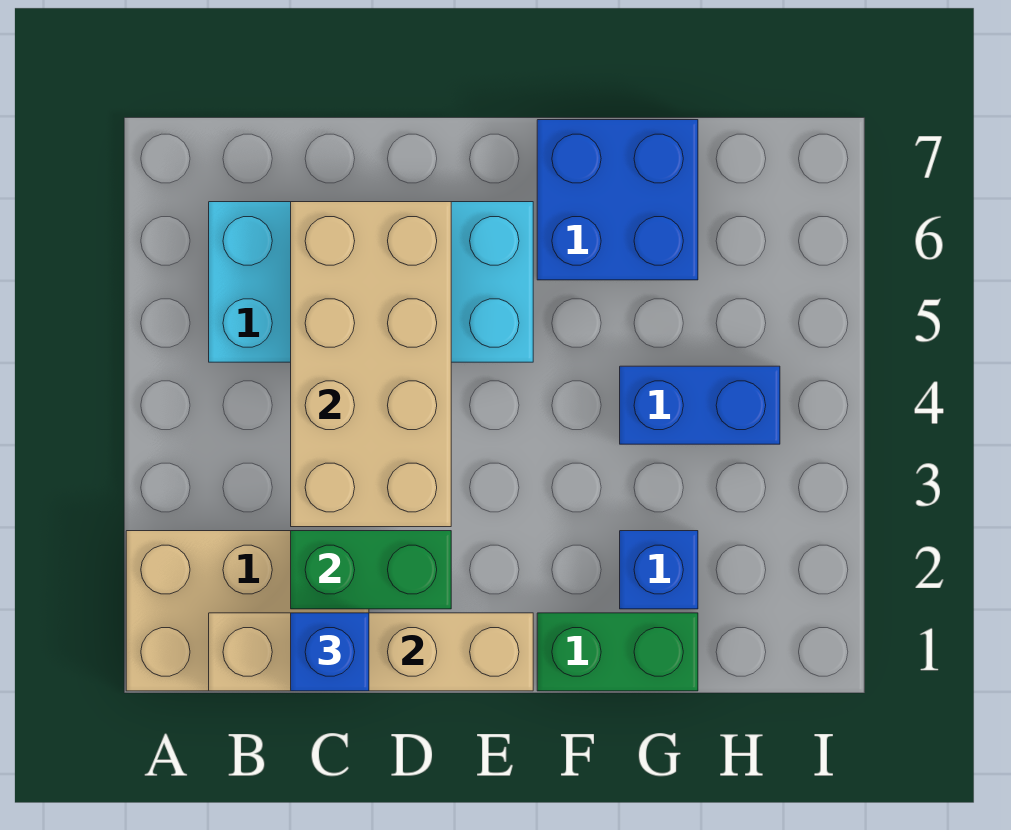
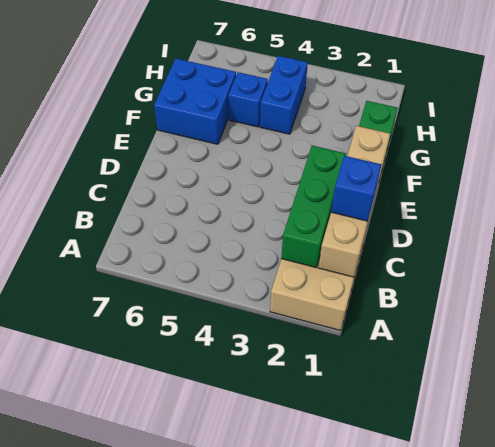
cyan brick B5:E6 level 1 -> none
green brick C2:D2 level 2 -> green brick B2:D2 level 2
tan brick C3:D6 level 2 -> none
blue brick G2 level 1 -> blue brick G5 level 1

